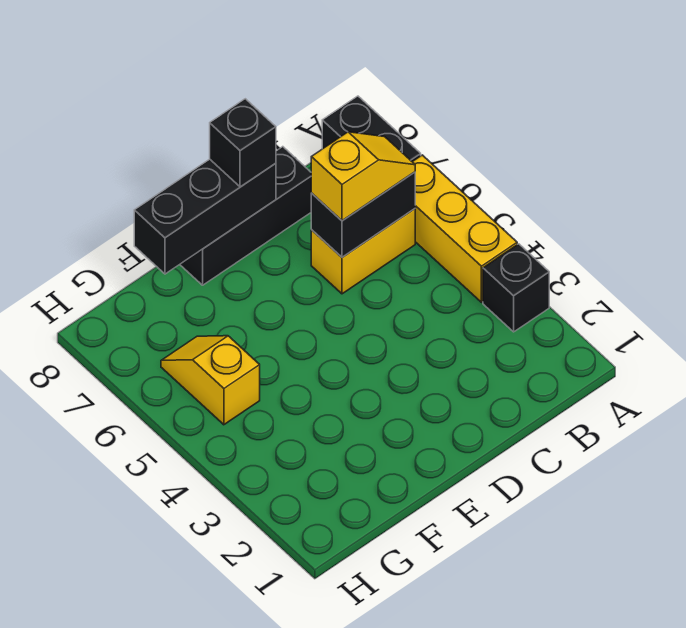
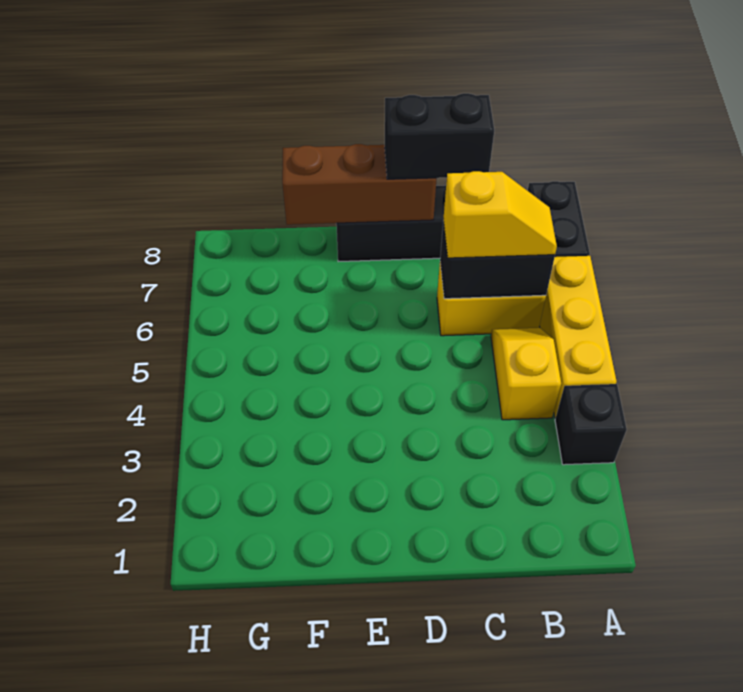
black brick D8:F8 level 2 -> brown brick D8:F8 level 2
black brick D8 level 3 -> black brick C8:D8 level 3
yellow slope G5:G6 level 1 top 5 -> yellow slope B4:B5 level 1 top 4

